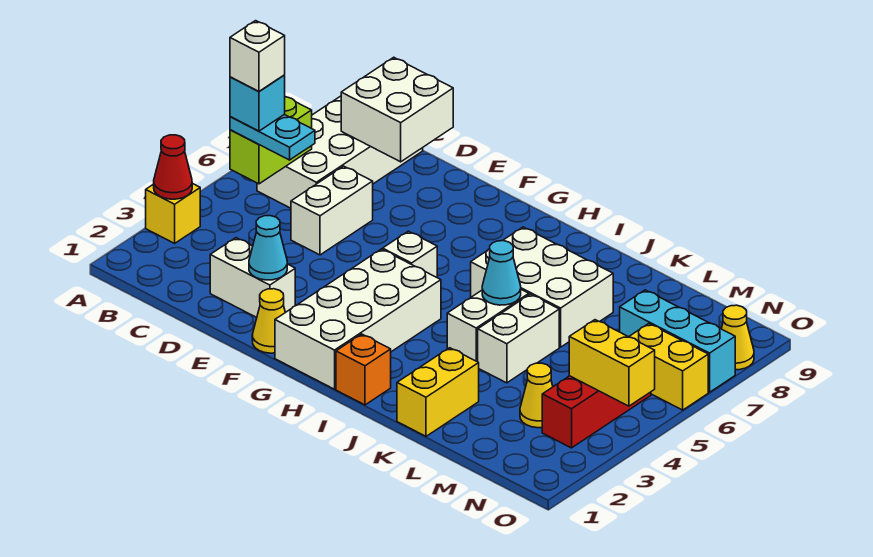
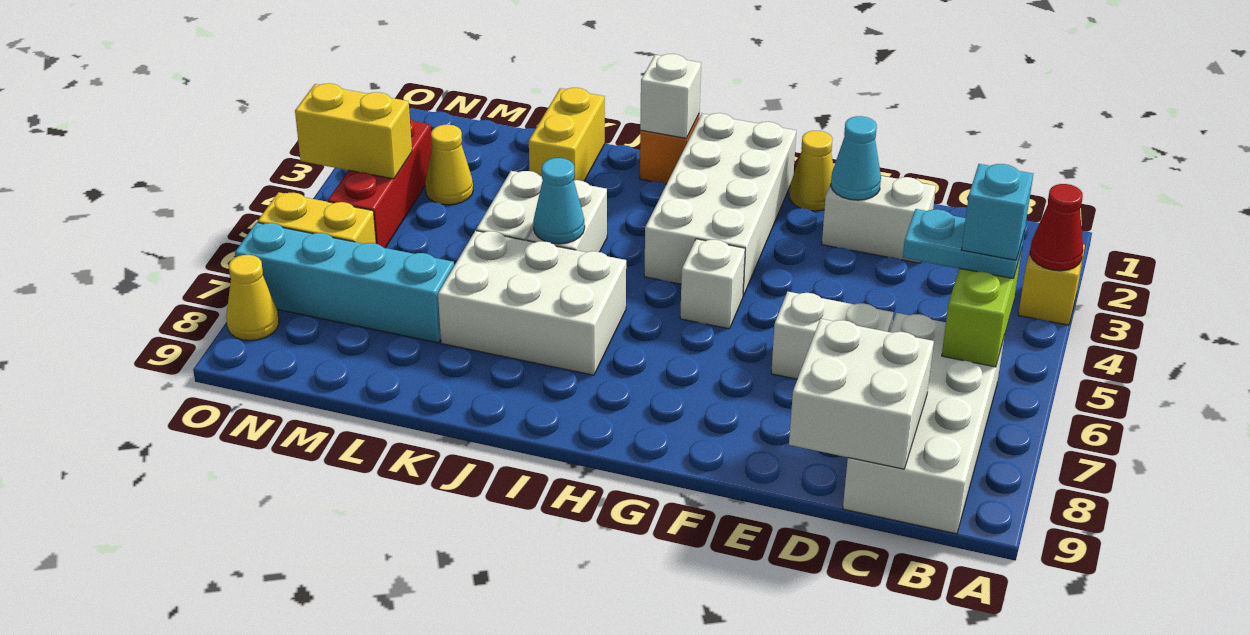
white brick B5 level 5 -> white brick I1 level 2
white brick D5:D6 level 1 -> white brick D6:E6 level 1
cyan brick M7:O7 level 1 -> cyan brick L7:O7 level 1

